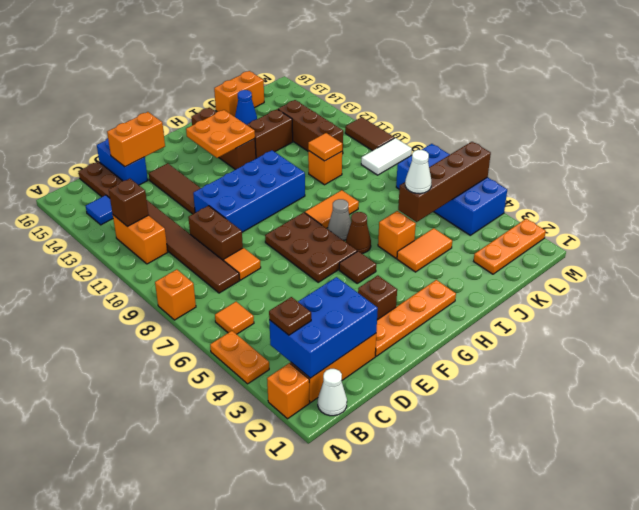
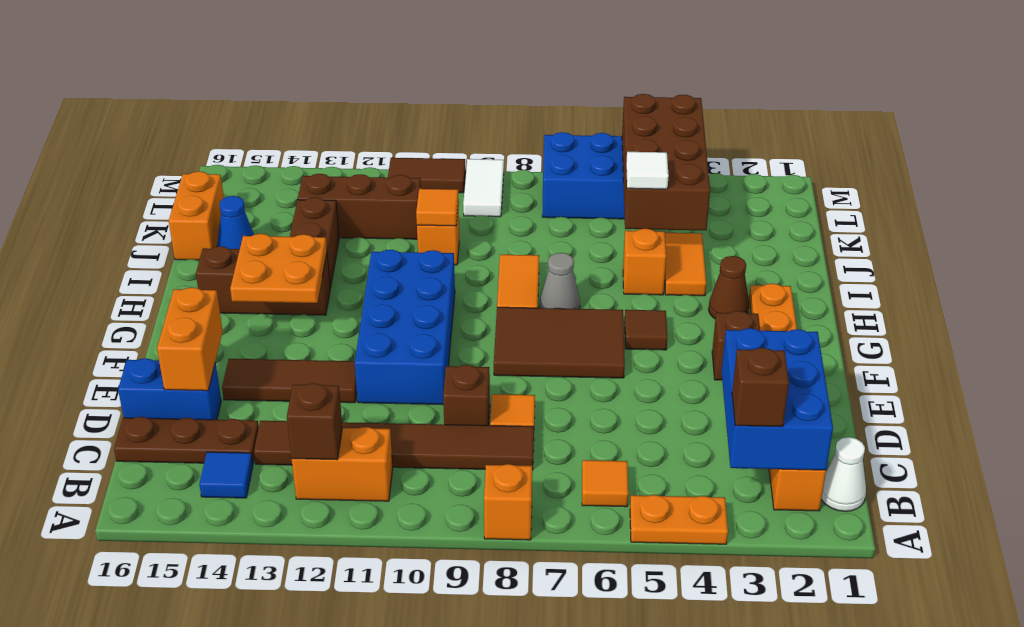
orange brick A2 level 1 -> none
brown plate B3 level 3 -> brown brick B3 level 3
brown brick D9:D10 level 1 -> brown brick D9 level 1
brown plate F6:G8 level 1 -> brown tile F6:G8 level 1
brown cone H6 level 1 -> brown cone H3 level 1
brown brick J5:M5 level 2 -> brown brick J4:M5 level 2
white cone J5 level 3 -> white tile J5 level 3
orange plate K2:M2 level 1 -> none

